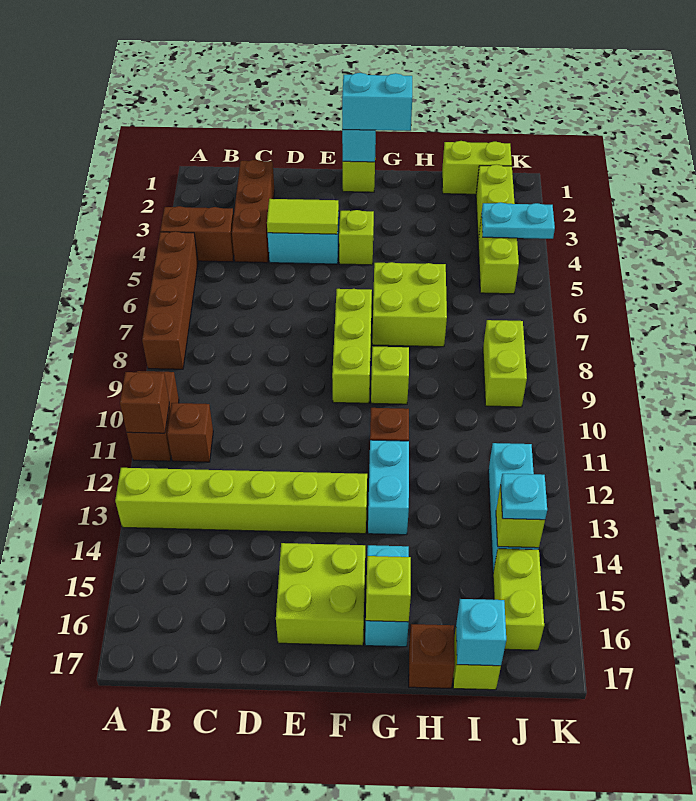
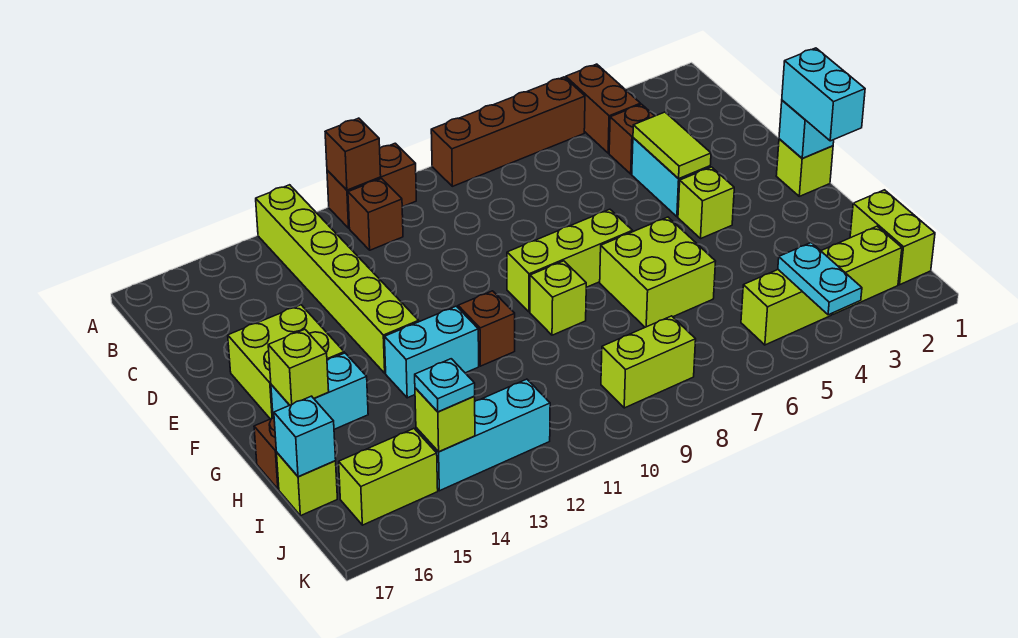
brown brick C2:C4 level 1 -> brown brick C4 level 1

